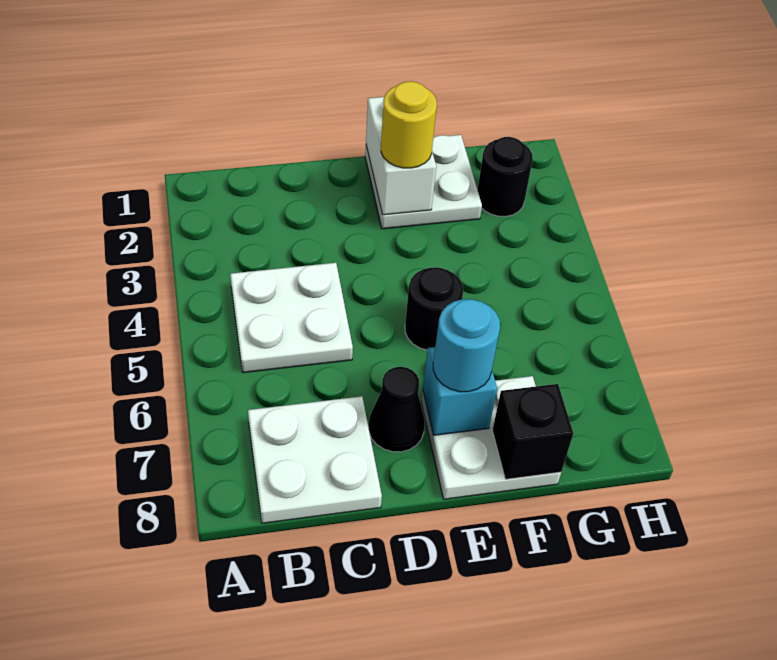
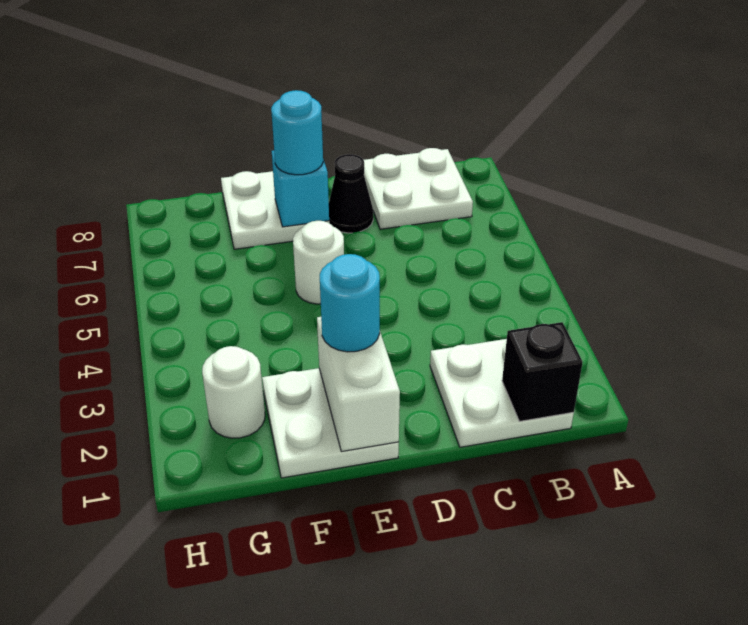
white plate B4:C5 level 1 -> white plate B1:C2 level 1
yellow round brick E2 level 3 -> cyan round brick E2 level 3
black round brick E5 level 1 -> white round brick E5 level 1
black brick F8 level 2 -> black brick B1 level 2
black round brick G2 level 1 -> white round brick G2 level 1

